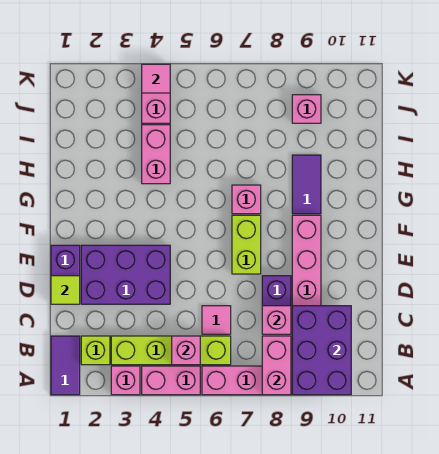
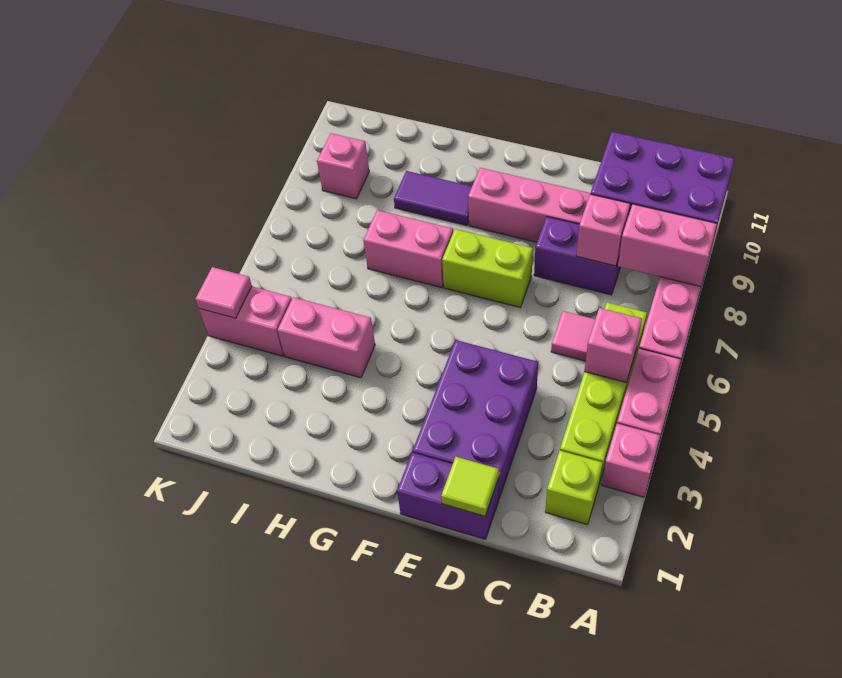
purple tile A1:B1 level 1 -> none
pink brick G7 level 1 -> pink brick G7:H7 level 1

